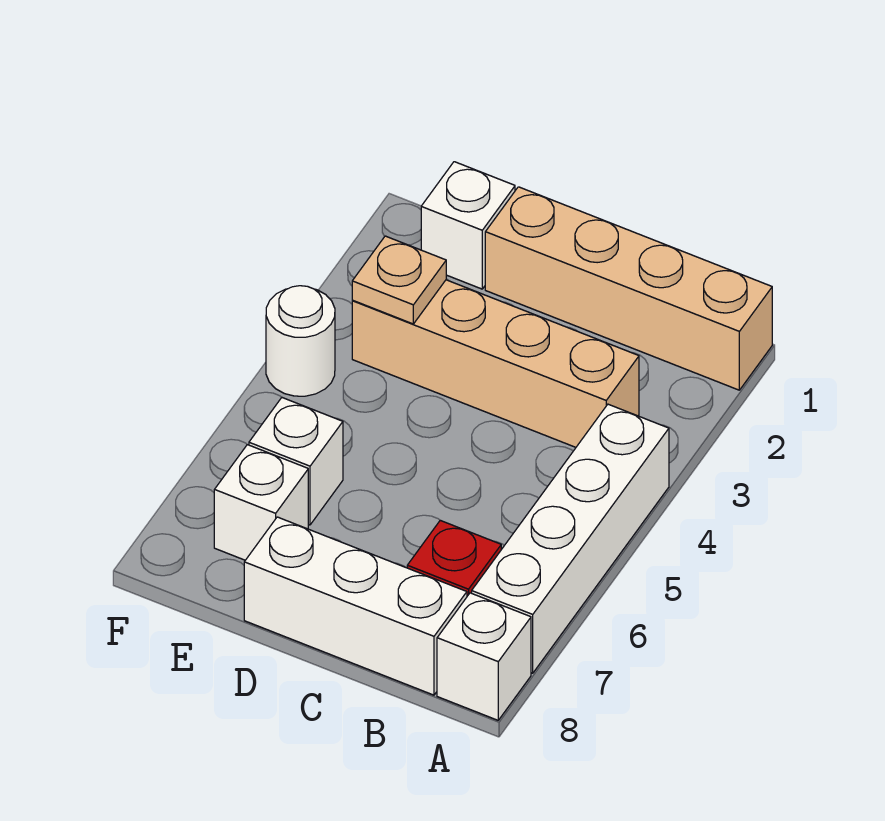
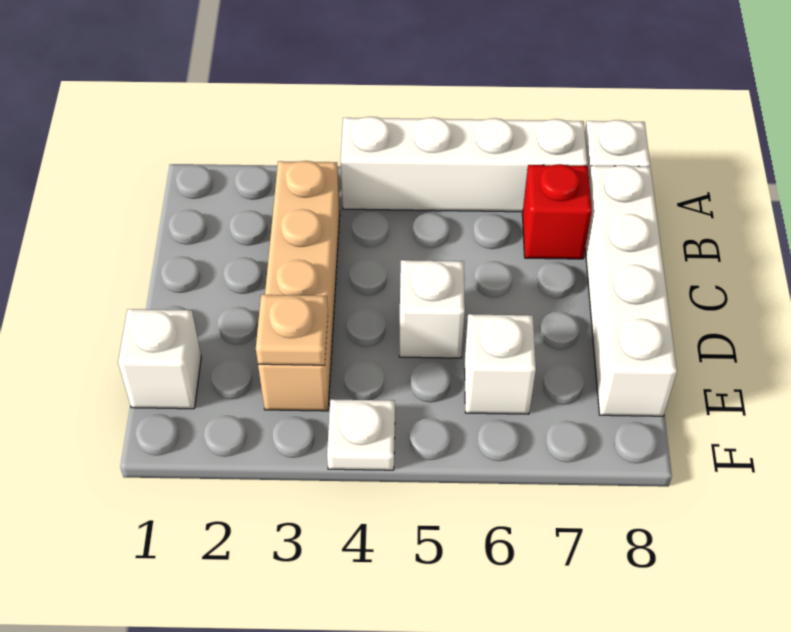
tan brick A1:D1 level 1 -> none
white brick B8:D8 level 1 -> white brick B8:E8 level 1
white brick E7 level 1 -> white brick D5 level 1
white round brick F4 level 1 -> white plate F4 level 1

